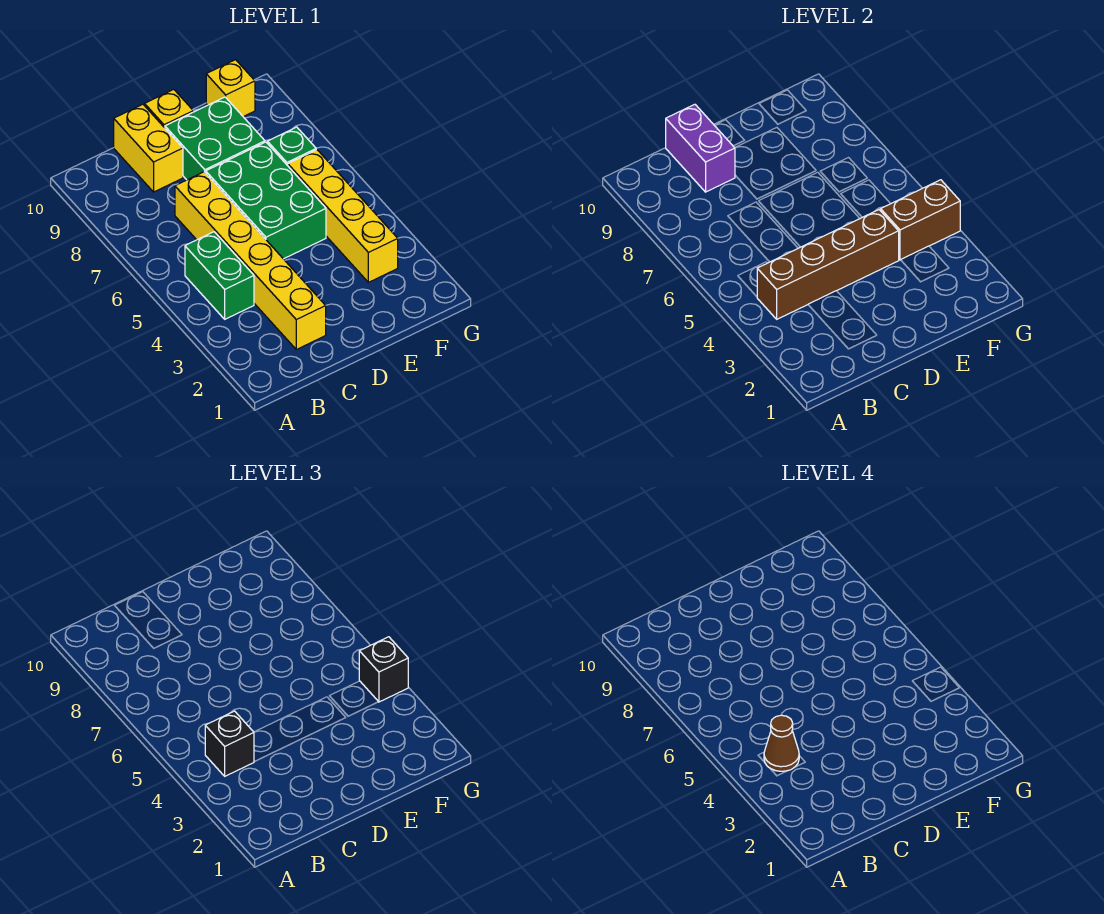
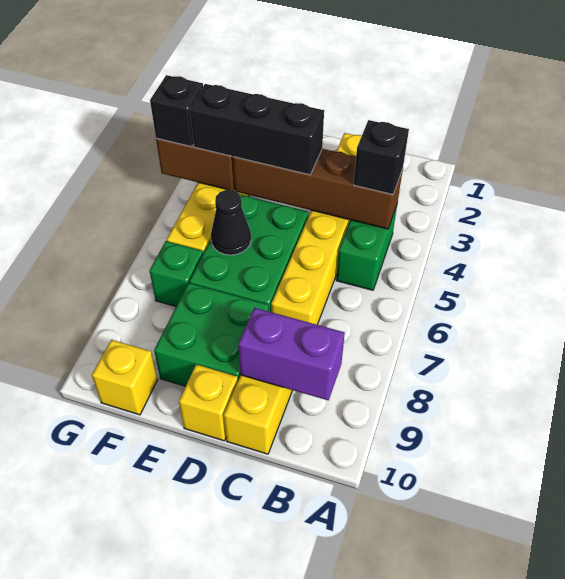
brown cone B4 level 4 -> none
purple brick C9:C10 level 2 -> purple brick B9:C9 level 2
none -> black brick D4:F4 level 3
none -> black cone E6 level 2

